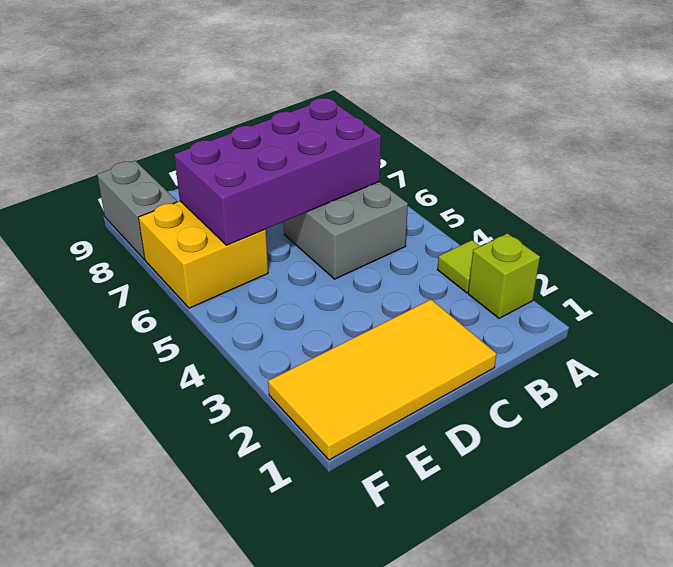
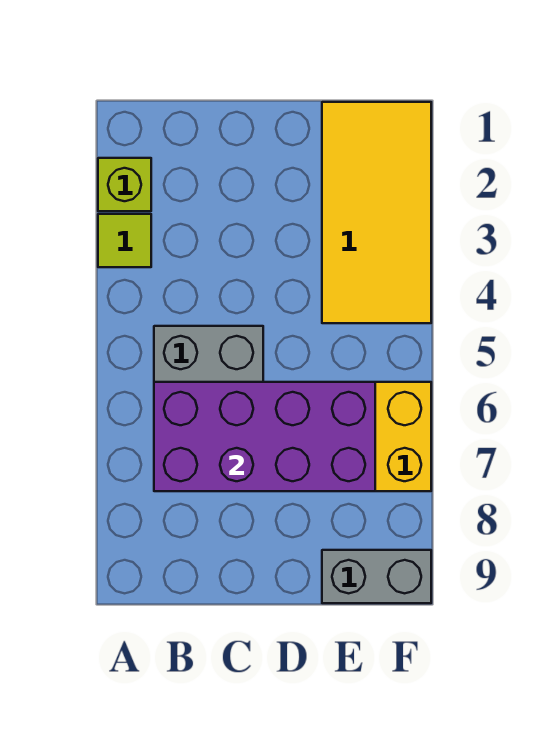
yellow tile C1:F2 level 1 -> yellow tile E1:F4 level 1
grey brick F8:F9 level 1 -> grey brick E9:F9 level 1

